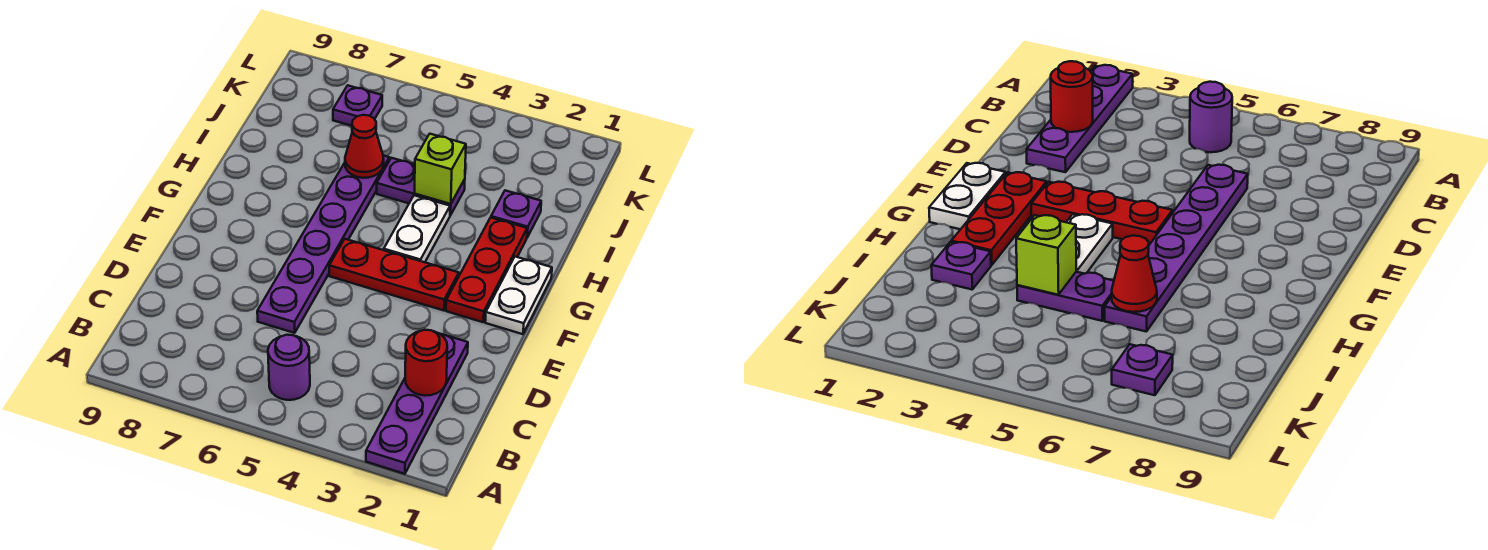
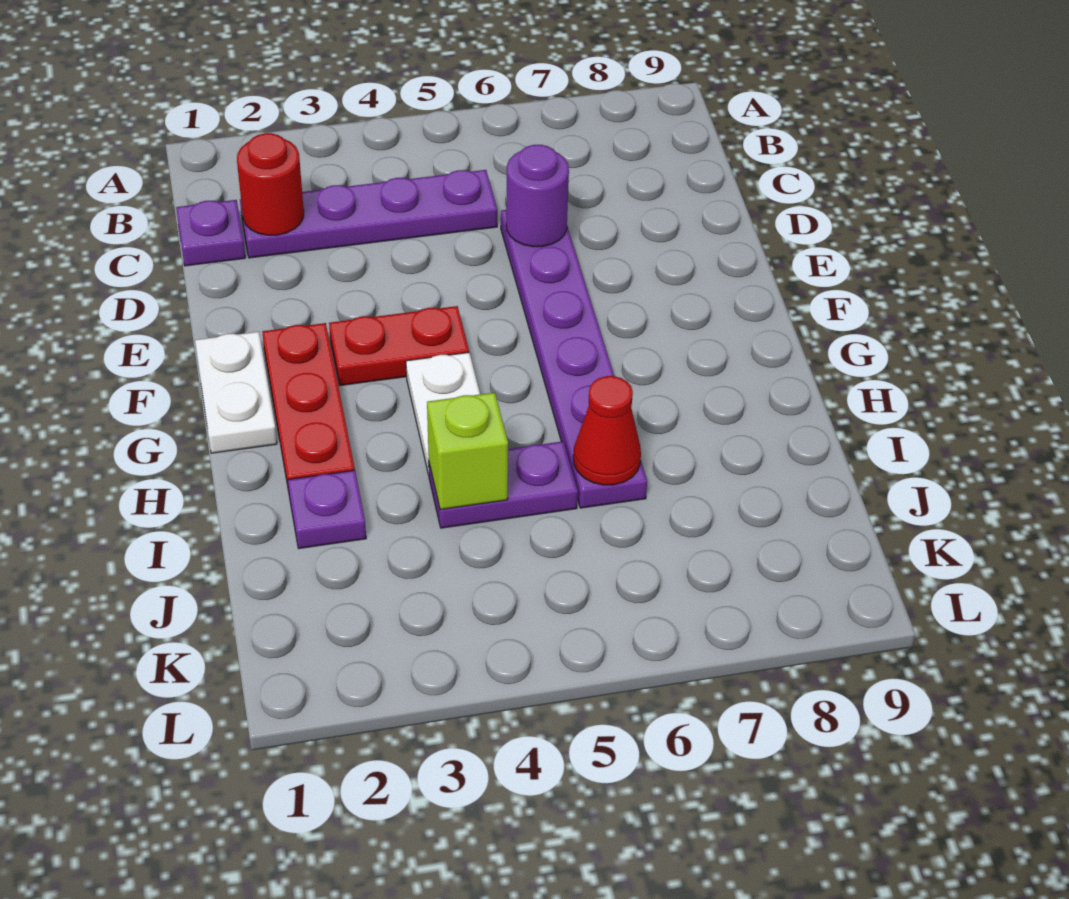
purple plate A2:D2 level 1 -> purple plate C2:C5 level 1
purple round brick B5 level 1 -> purple round brick D6 level 2
red plate F3:F5 level 1 -> red plate F3:F4 level 1
purple plate K7 level 1 -> purple plate C1 level 1

